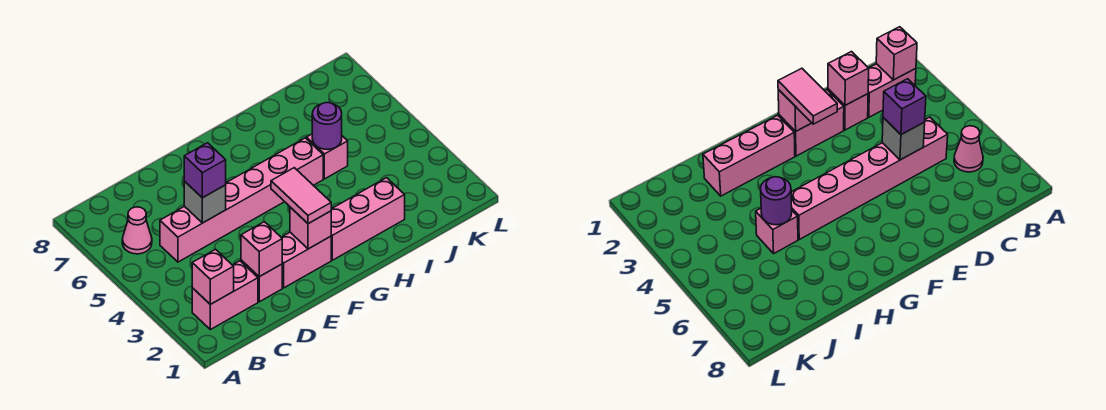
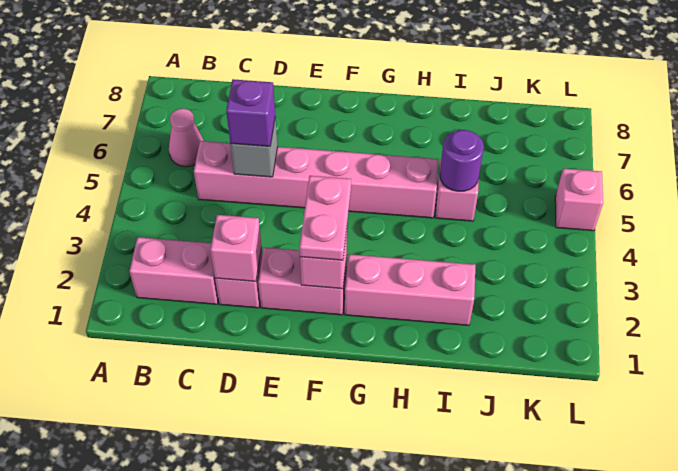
pink brick B2 level 2 -> pink brick L5 level 1
pink tile F2:F3 level 3 -> pink plate F2:F3 level 3

